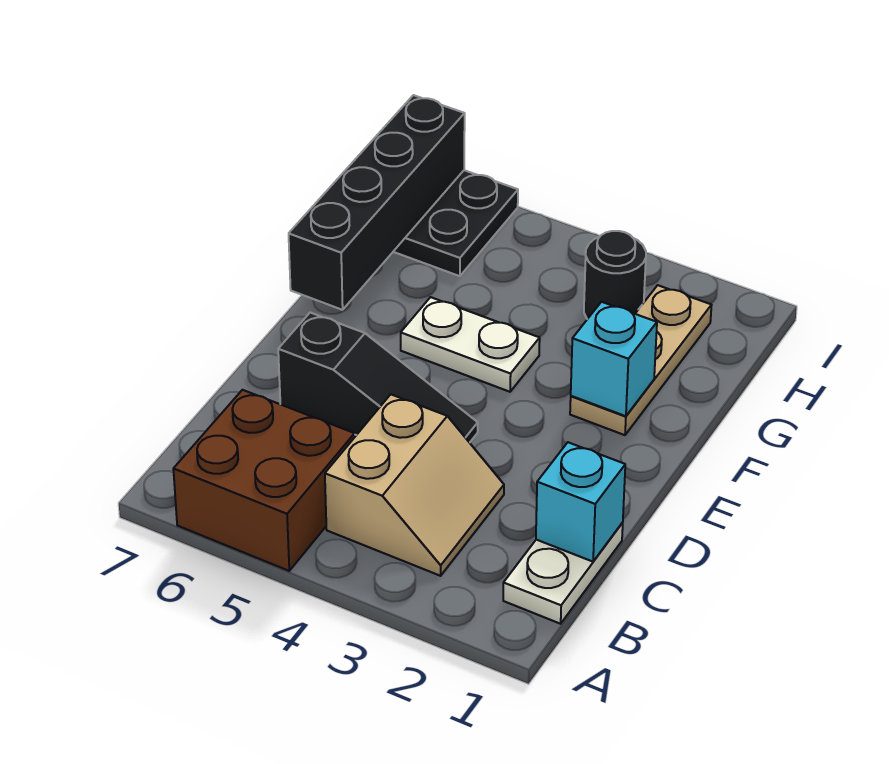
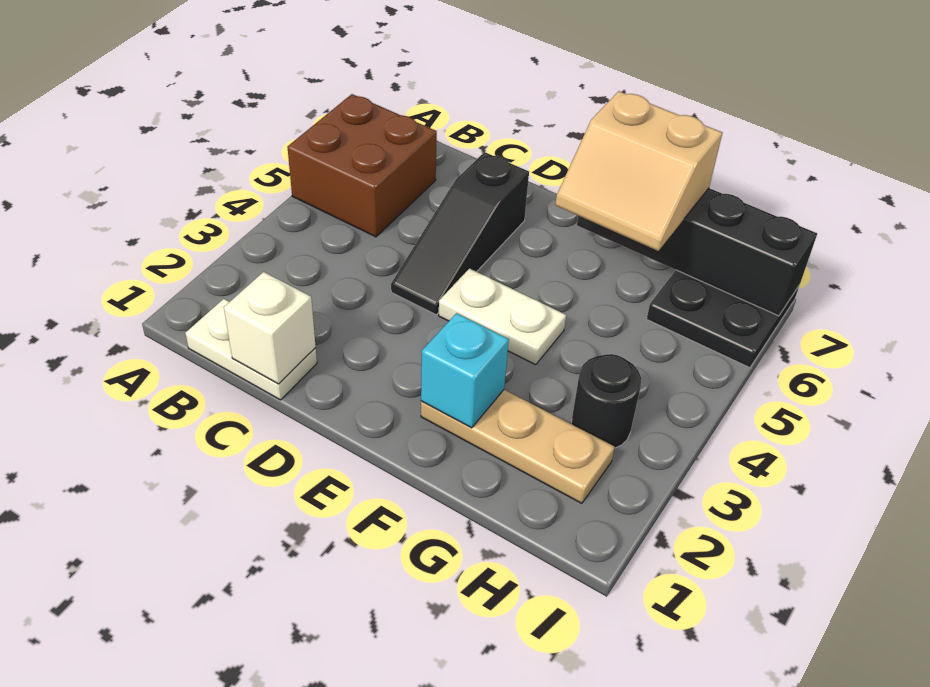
tan slope B3:C4 level 1 top 4 -> tan slope F6:G7 level 3 top 7
cyan brick C1 level 2 -> white brick C1 level 2
white plate F4:F5 level 1 -> white plate E4:F4 level 1

